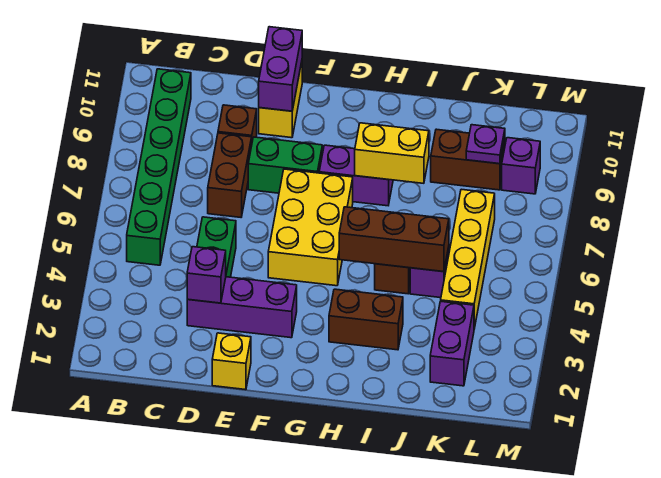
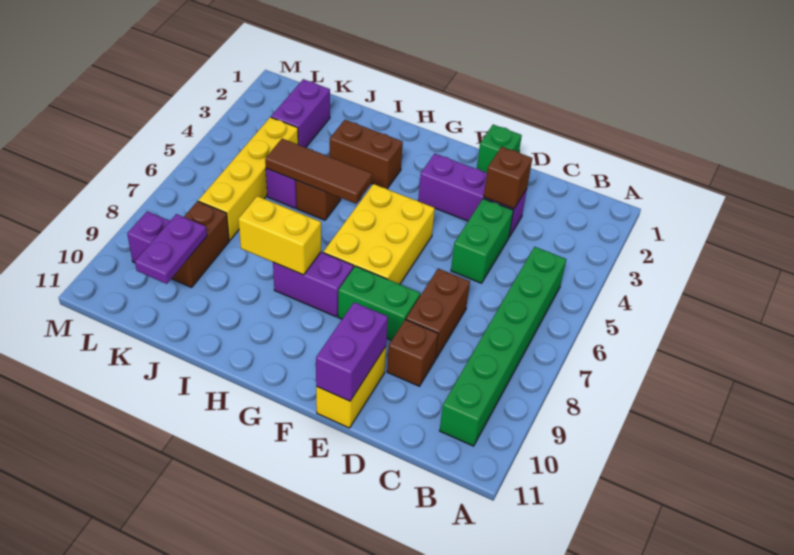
purple brick D3 level 2 -> brown brick D3 level 2
yellow brick E1 level 1 -> green brick E1 level 1
brown brick H5:J5 level 2 -> brown tile H5:J5 level 2
brown brick J9:K9 level 1 -> brown brick K8:K9 level 1
purple plate K9 level 2 -> purple plate K9:K10 level 2

